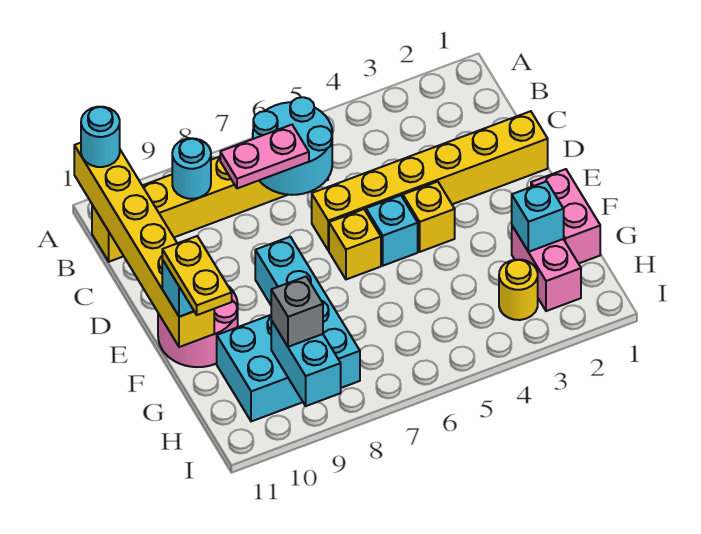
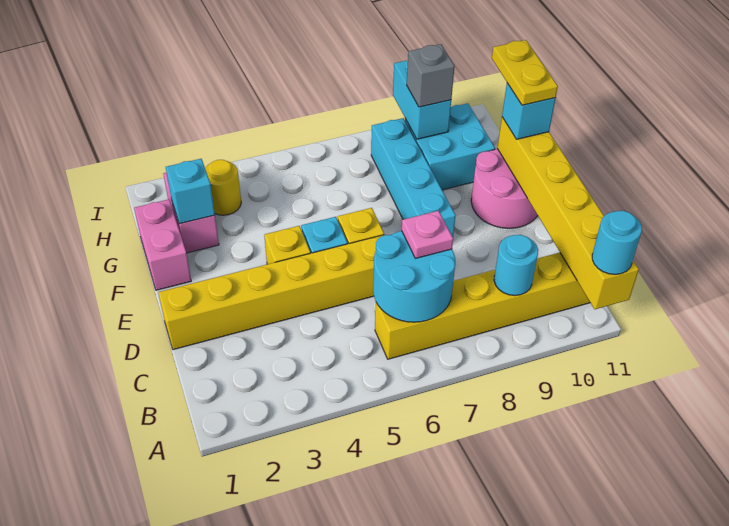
pink plate C7:C8 level 3 -> pink plate C7 level 3

